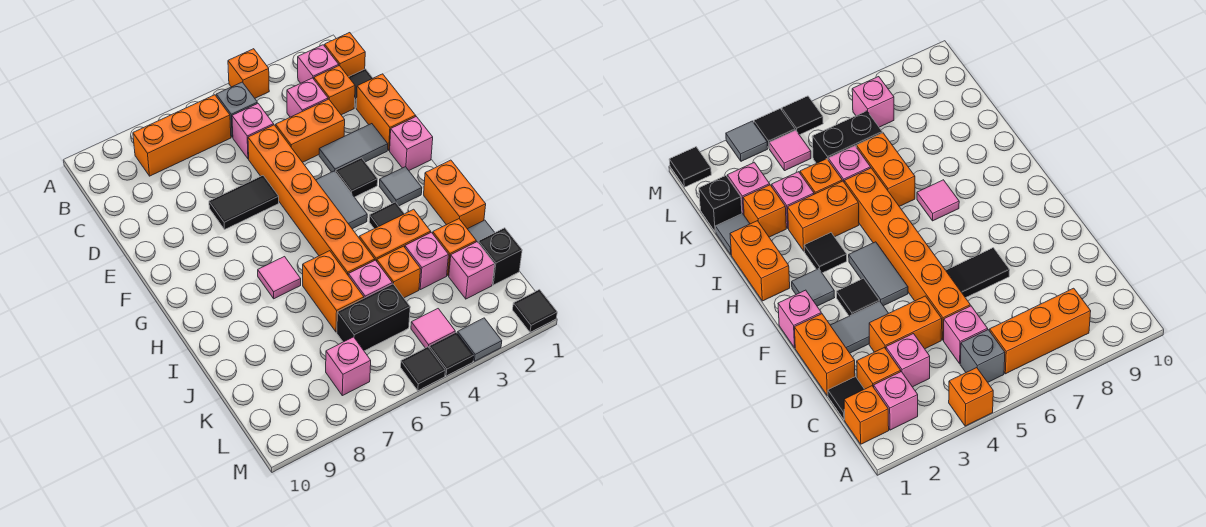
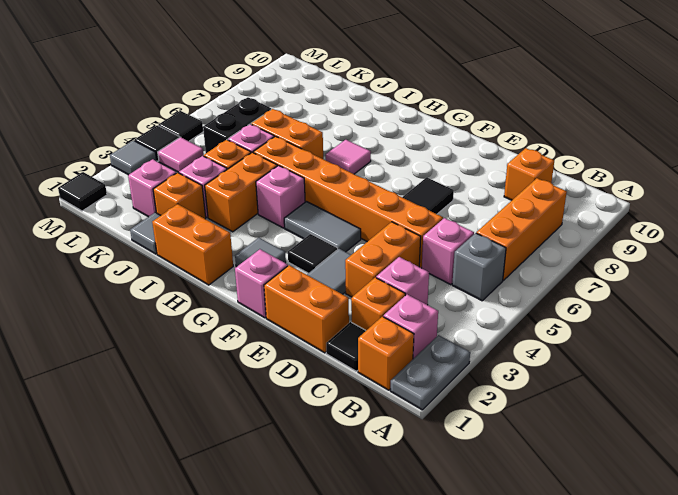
none -> grey plate A1:A2 level 1
orange brick A4 level 1 -> orange brick C9 level 1
black tile H3 level 1 -> none
black brick K1 level 1 -> none
pink brick L7 level 1 -> pink brick H4 level 1

